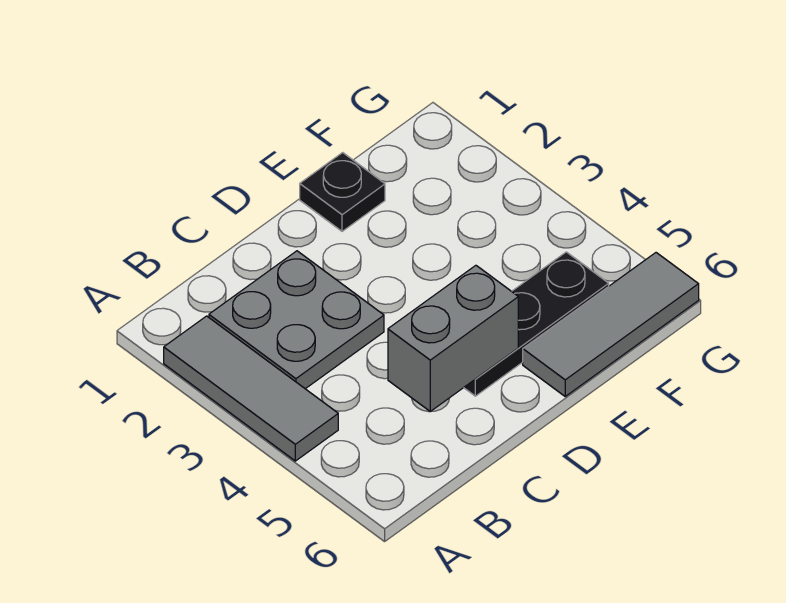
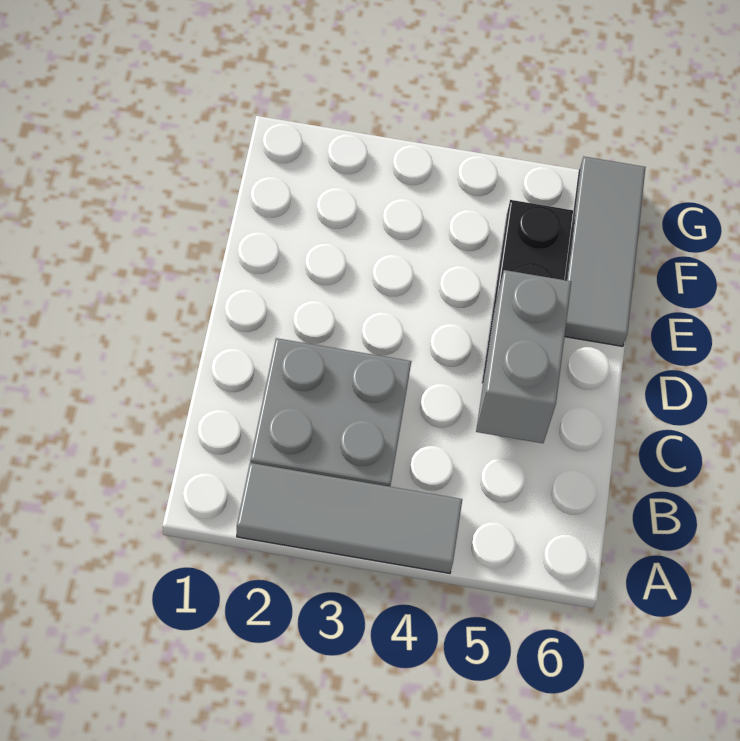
black plate E1 level 1 -> none

